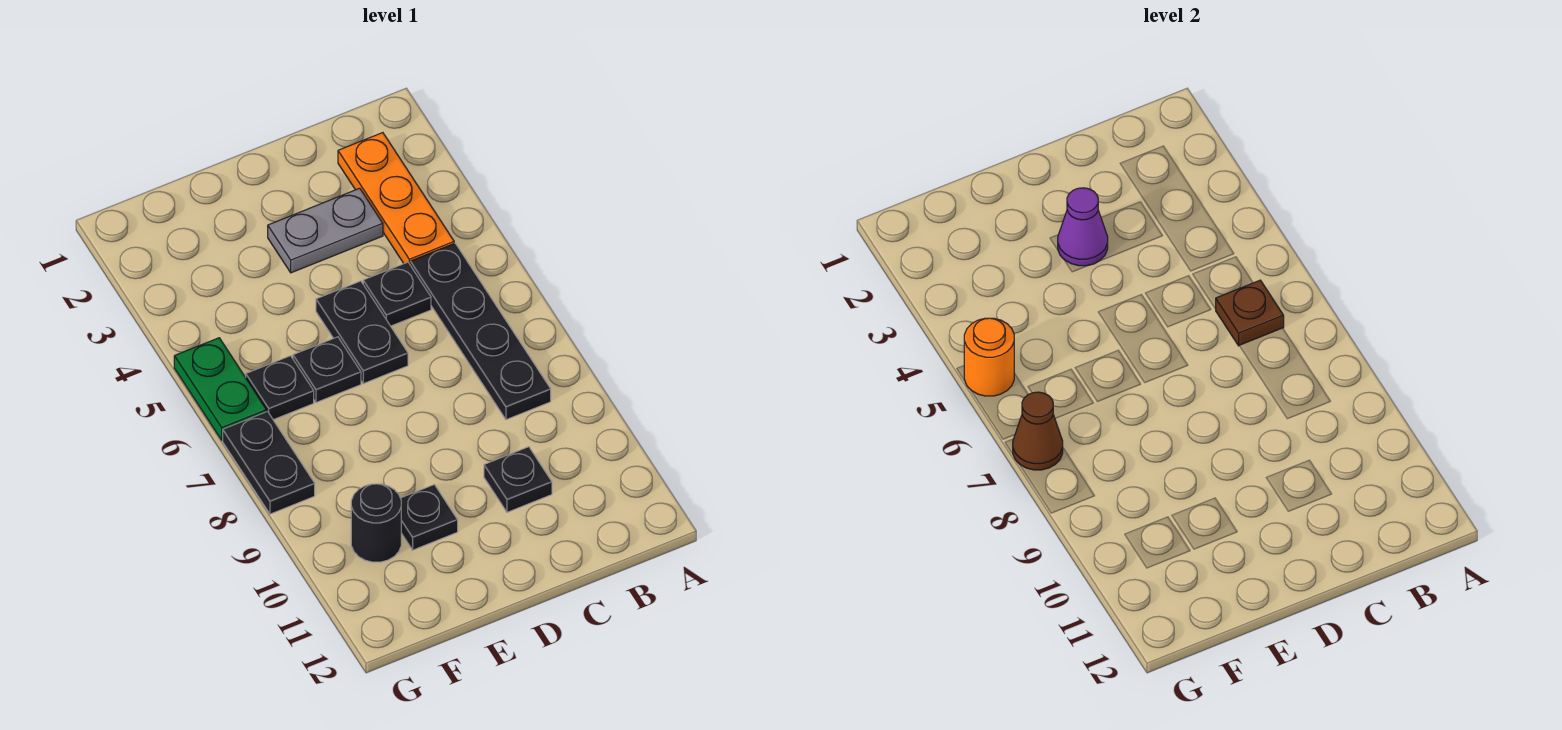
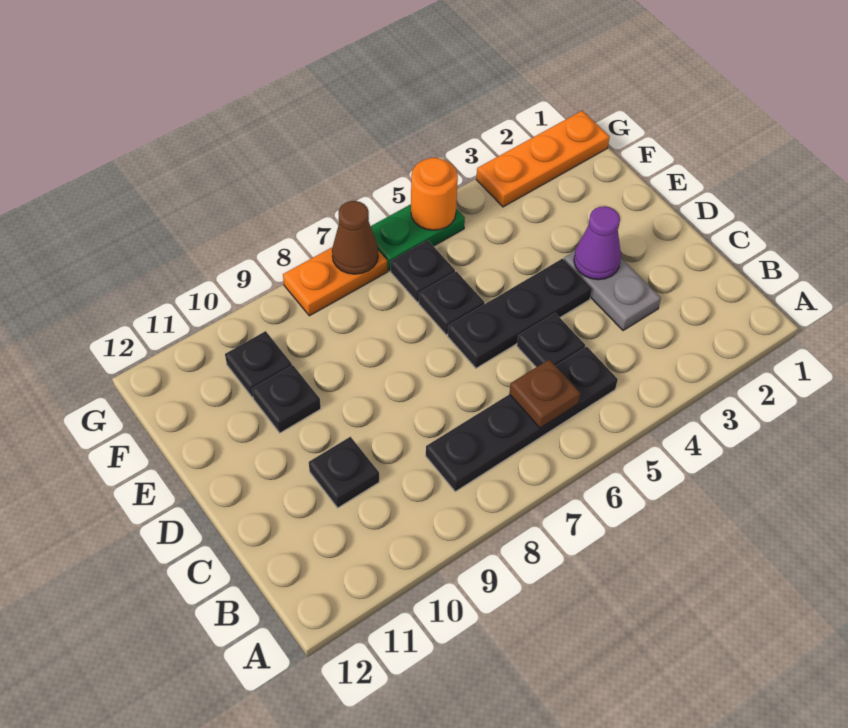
orange plate B2:B4 level 1 -> orange plate G1:G3 level 1
black plate D5:D6 level 1 -> black plate D4:D6 level 1
black round brick F10 level 1 -> black plate F10 level 1
black plate G7:G8 level 1 -> orange plate G7:G8 level 1

